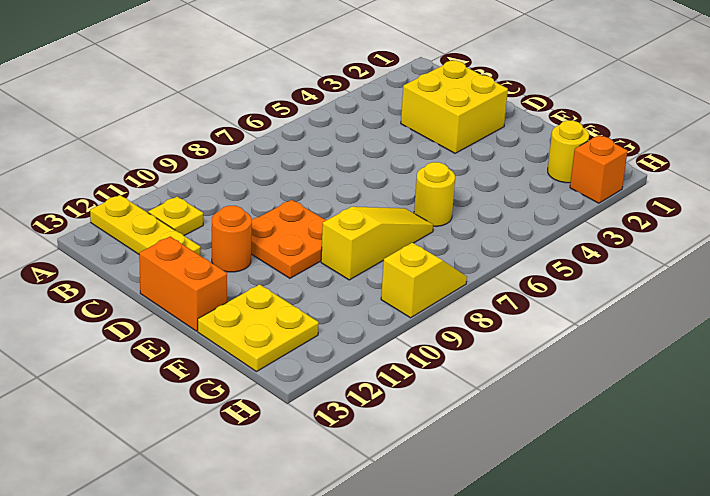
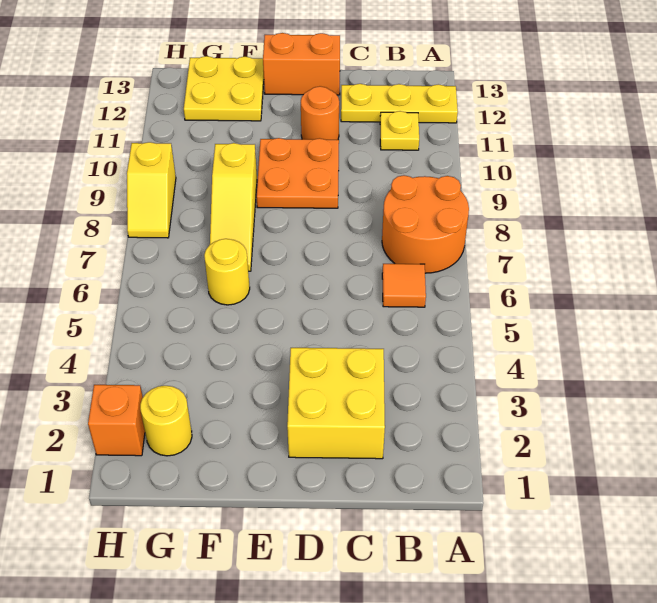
none -> orange round brick A7:B8 level 1
none -> orange tile B6 level 1

